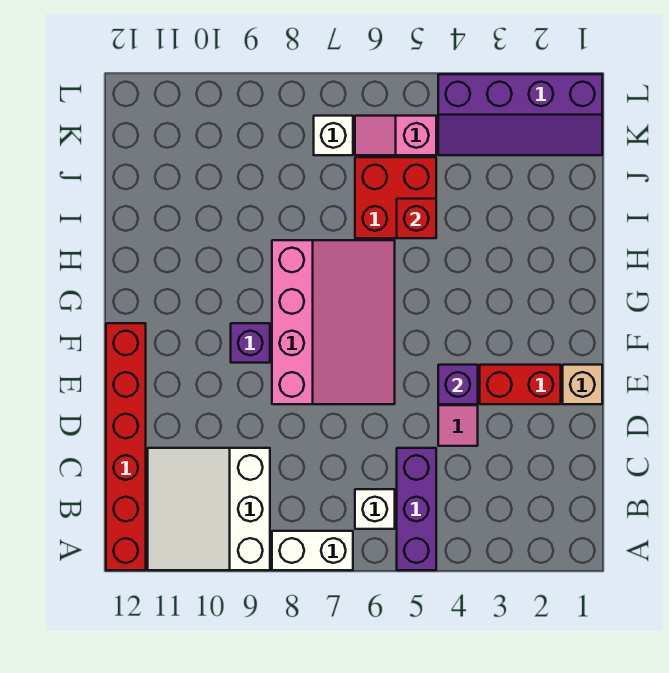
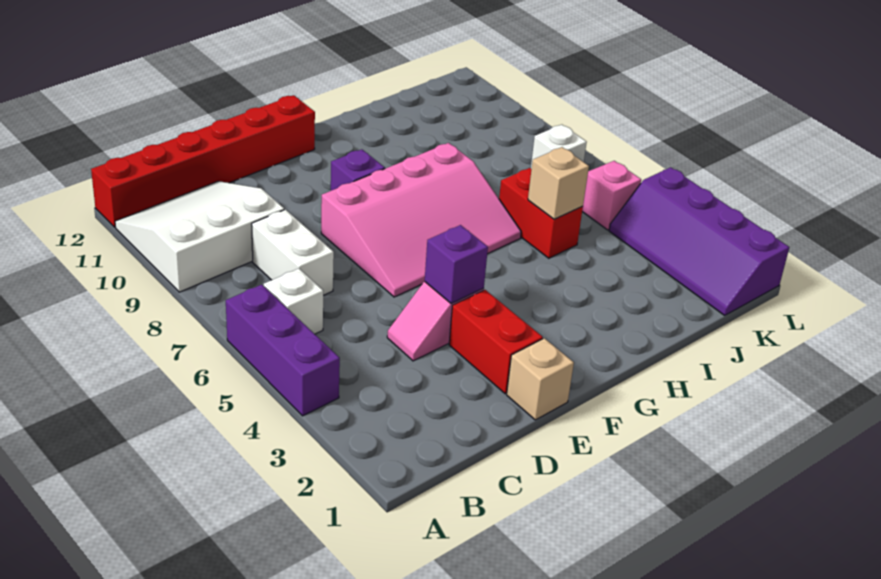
purple brick A5:C5 level 1 -> purple brick A4:A6 level 1
white brick A7:A8 level 1 -> white brick C7:C8 level 1
red brick I5:J6 level 1 -> red brick I5:I6 level 1
red brick I5 level 2 -> tan brick I5 level 2

